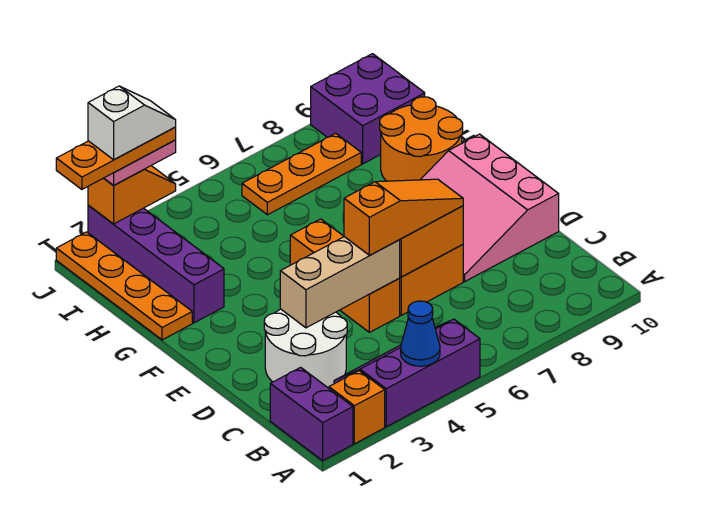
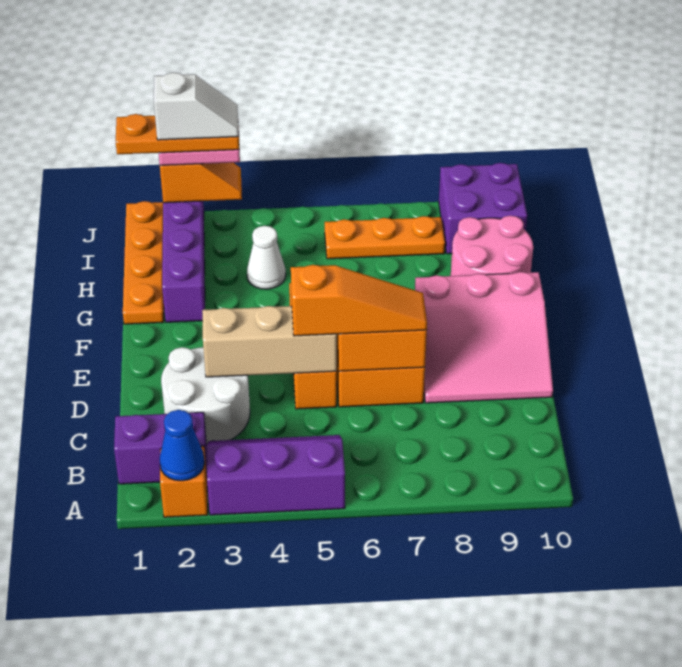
purple brick A1:B1 level 1 -> purple brick B1:B2 level 1
blue cone A4 level 2 -> blue cone A2 level 2
pink slope D8:F10 level 1 top 10 -> pink slope D8:F10 level 1 top F
orange round brick G9:H10 level 1 -> pink round brick G9:H10 level 1
none -> white cone H4 level 1

